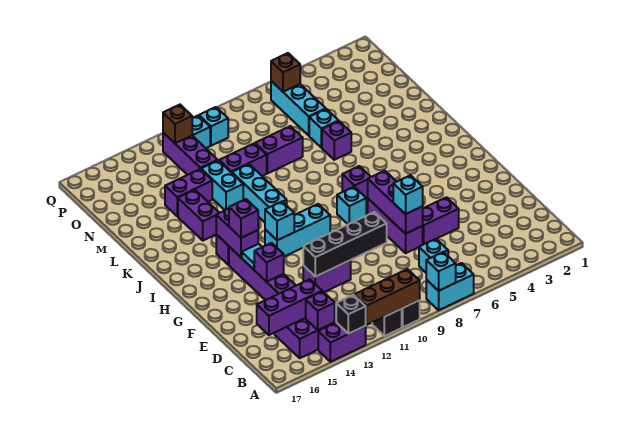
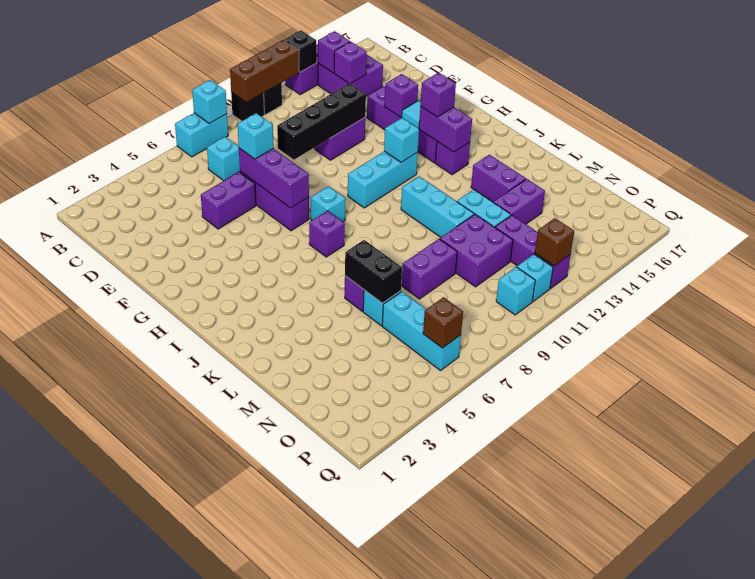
purple brick C14:C16 level 2 -> purple brick C14 level 2
none -> black brick L6:M6 level 2
purple brick M10:M11 level 1 -> purple brick M10:N11 level 1

